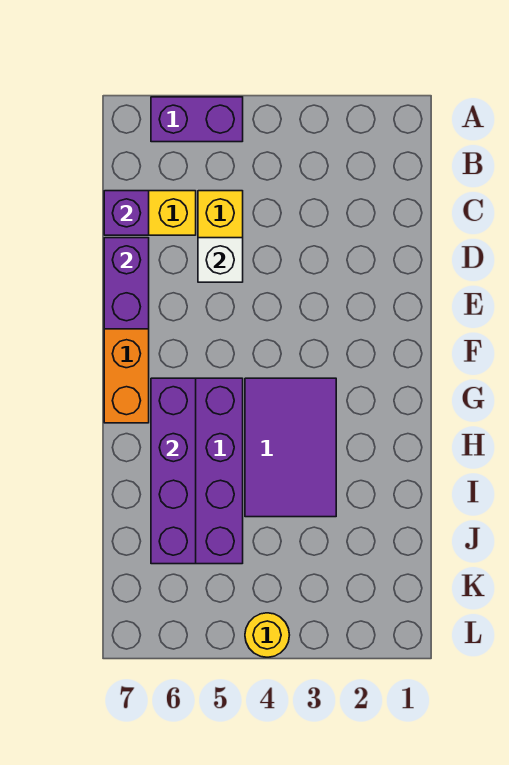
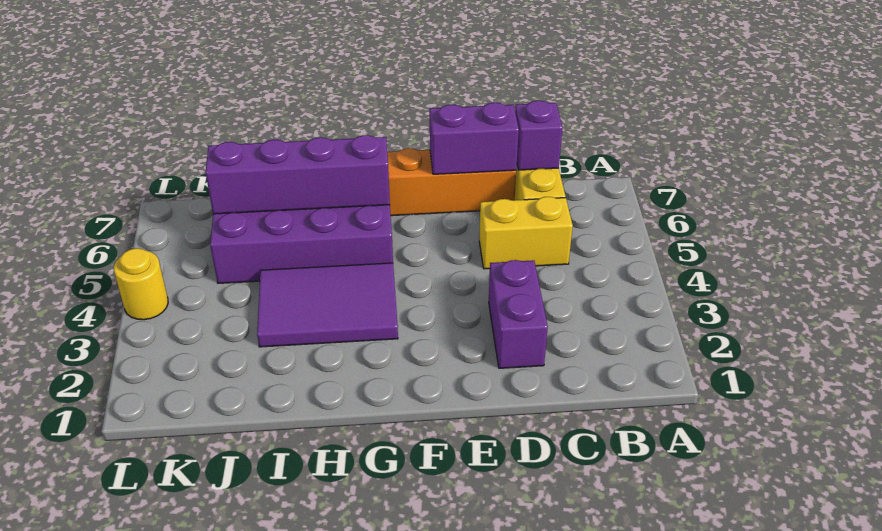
purple brick A5:A6 level 1 -> purple brick D2:D3 level 1
white brick D5 level 2 -> none

